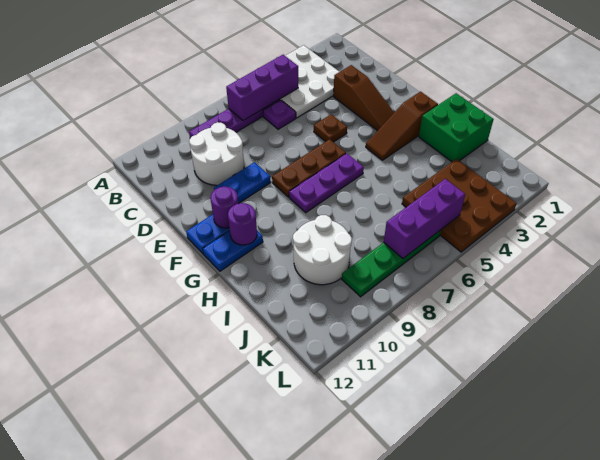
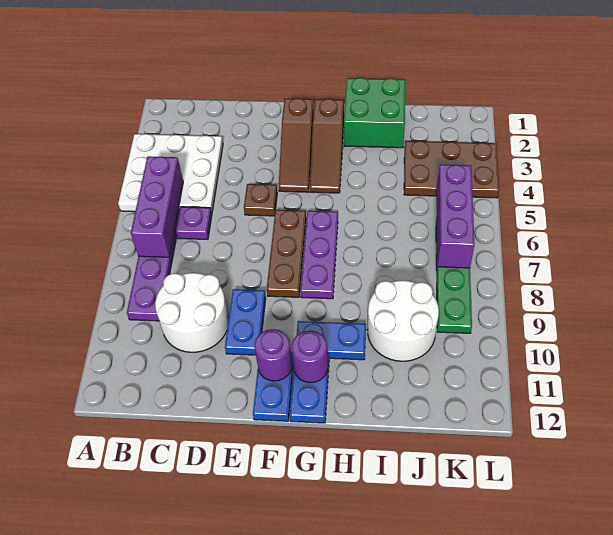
brown slope D3:F3 level 1 top D -> brown slope F2:F4 level 1 top 2
none -> blue plate G10:H10 level 1
brown plate J3:L5 level 1 -> brown plate J3:L4 level 1

